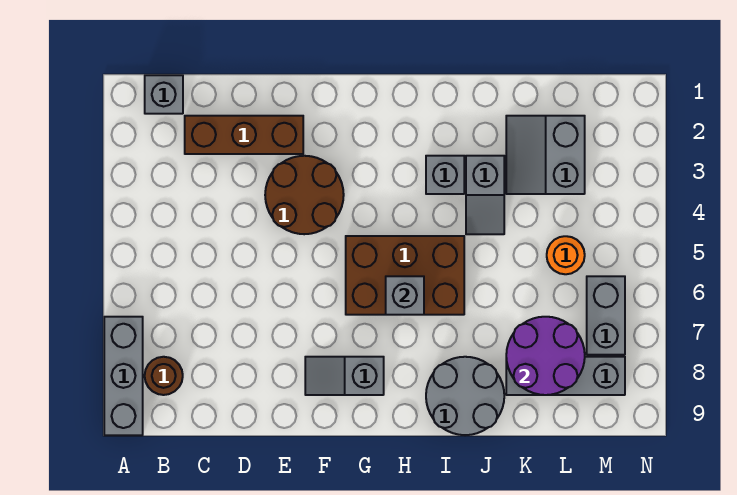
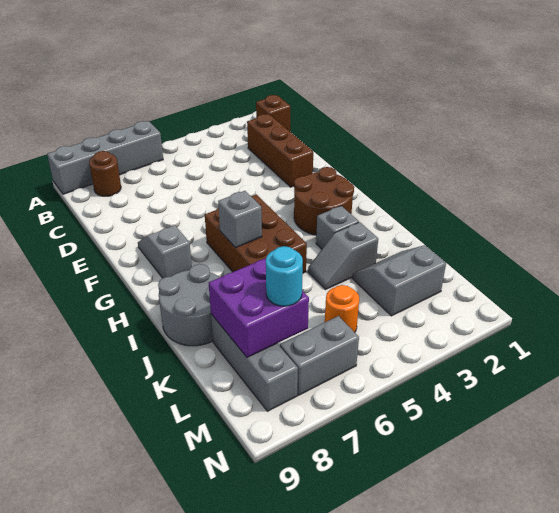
grey brick A7:A9 level 1 -> grey brick A6:A9 level 1
grey brick B1 level 1 -> brown brick B1 level 1
brown round brick E3:F4 level 1 -> brown round brick G2:H3 level 1
purple round brick K7:L8 level 2 -> purple brick K7:L8 level 2
none -> cyan round brick L7 level 3

